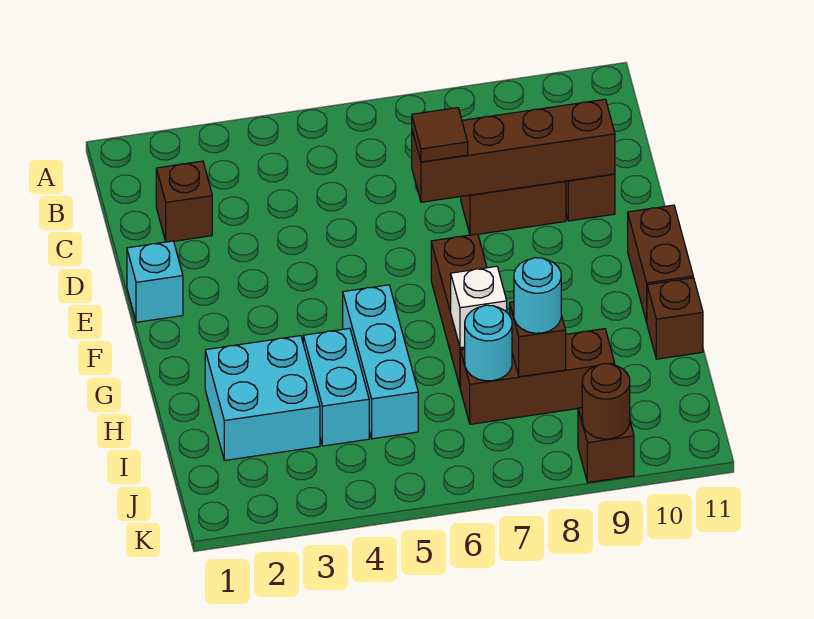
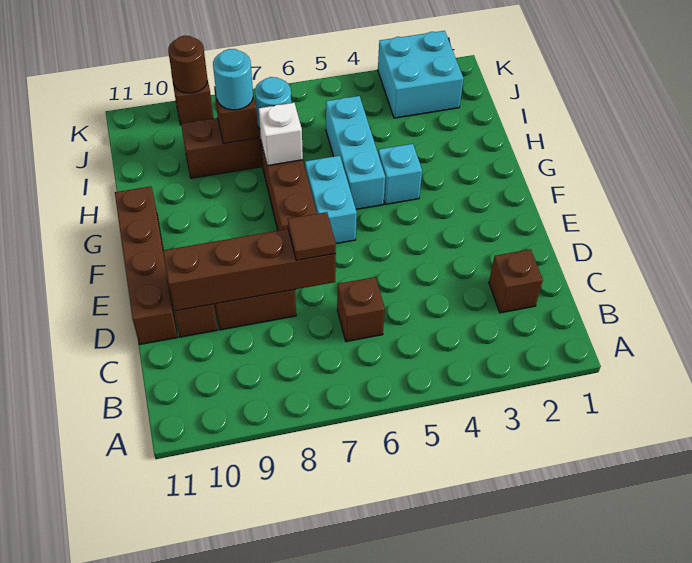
cyan brick E1 level 1 -> cyan brick G4 level 1
brown brick F11:G11 level 1 -> brown brick D11:G11 level 1
cyan brick H2:I3 level 1 -> cyan brick J2:K3 level 1
cyan brick H4:I4 level 1 -> cyan brick F6:G6 level 1
brown brick H11 level 1 -> brown brick C6 level 1

